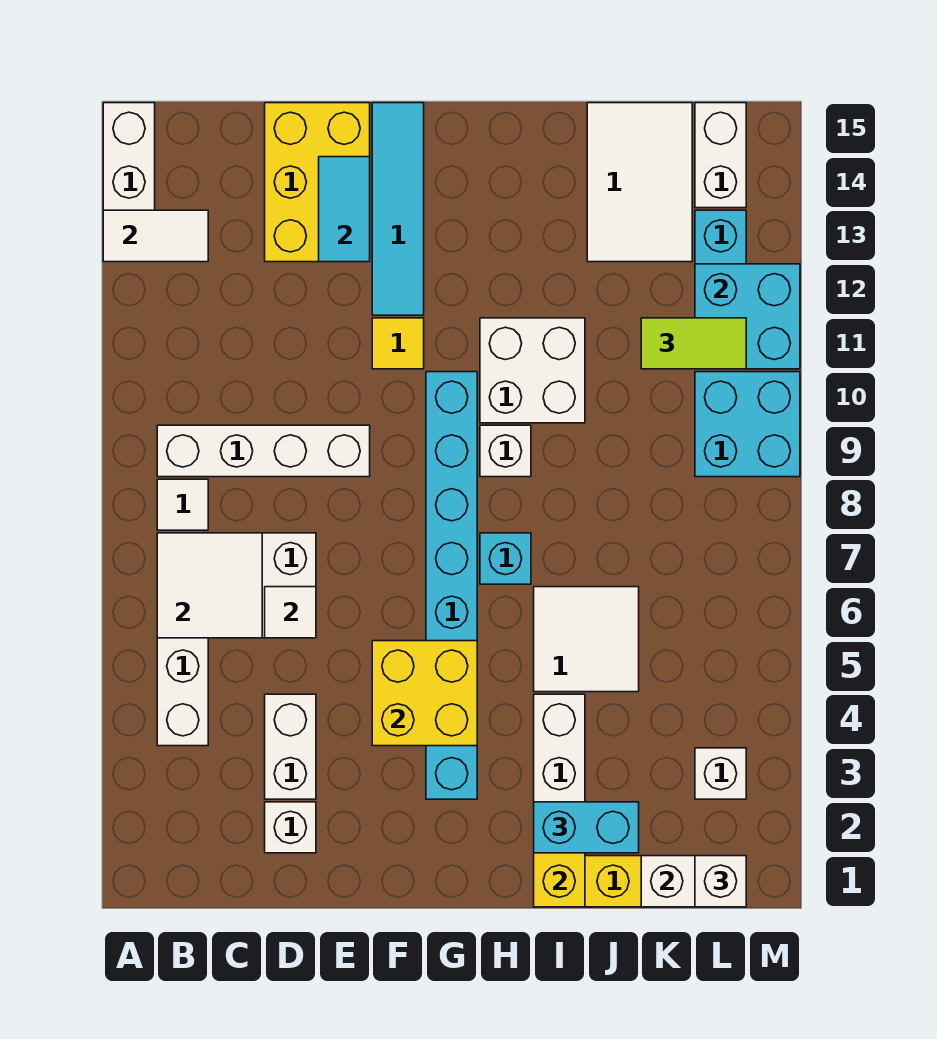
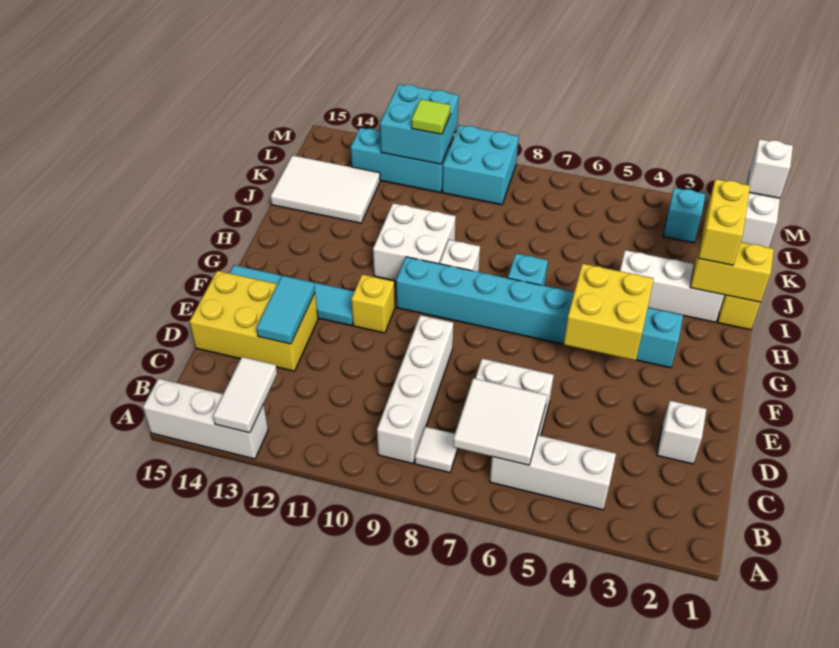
white brick D3:D4 level 1 -> none
white tile D6 level 2 -> none
cyan tile E13:E14 level 2 -> cyan tile D13:E13 level 2
yellow tile F11 level 1 -> yellow brick F11 level 1
cyan brick I2:J2 level 3 -> yellow brick I2:J2 level 3
white tile I5:J6 level 1 -> none
lime tile K11:L11 level 3 -> lime tile L11 level 3
white brick L3 level 1 -> cyan brick L3 level 1
white brick L14:L15 level 1 -> none

